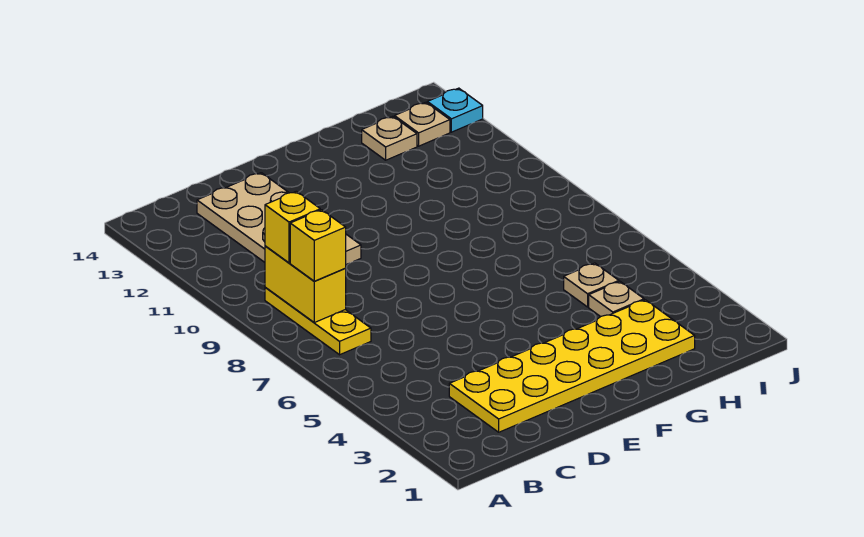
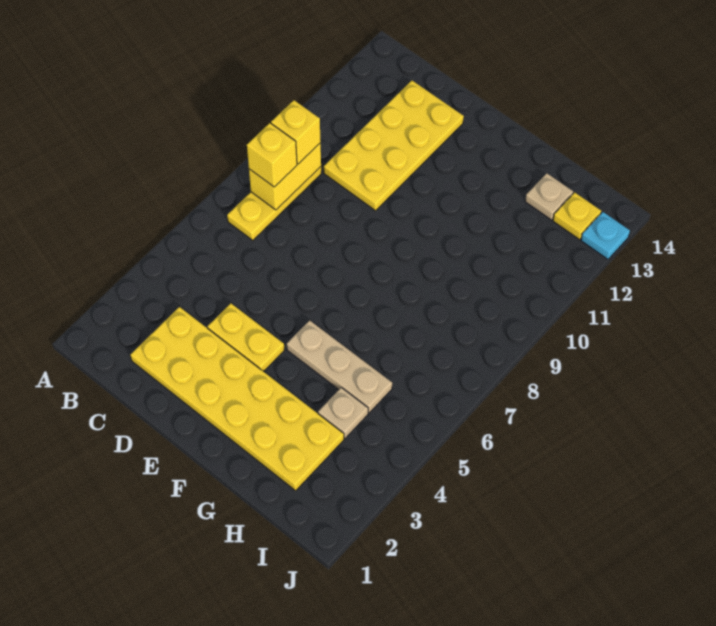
tan plate C10:D13 level 1 -> yellow plate C10:D13 level 1
none -> yellow plate D4:E4 level 1
tan plate H5 level 1 -> tan plate F5:H5 level 1
tan plate I13 level 1 -> yellow plate I13 level 1

